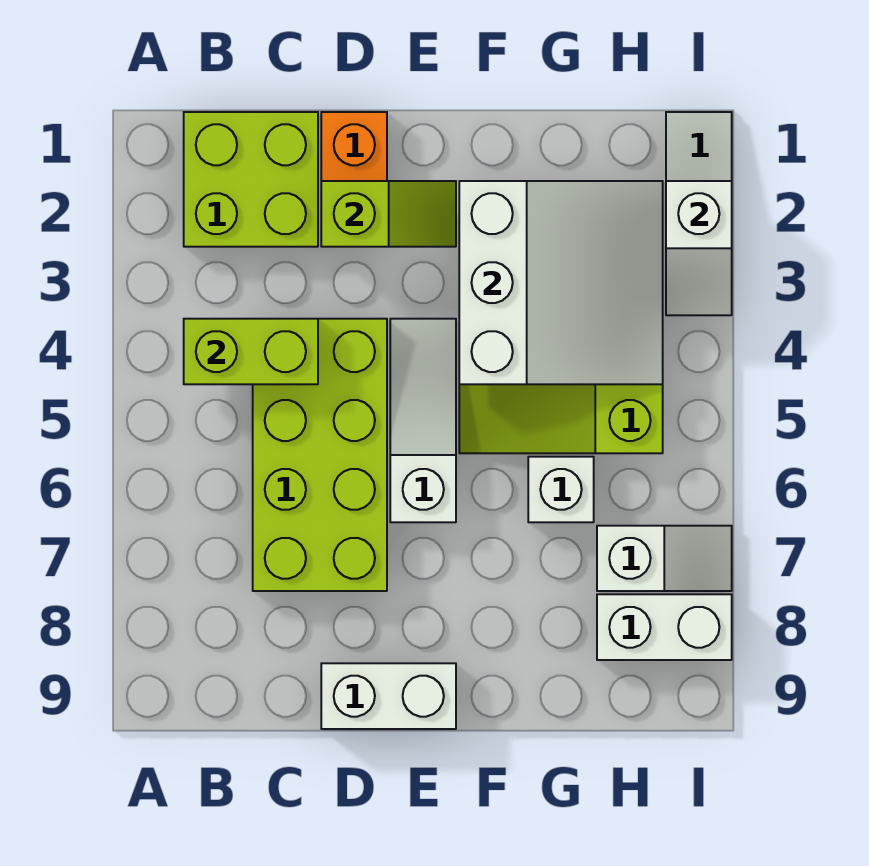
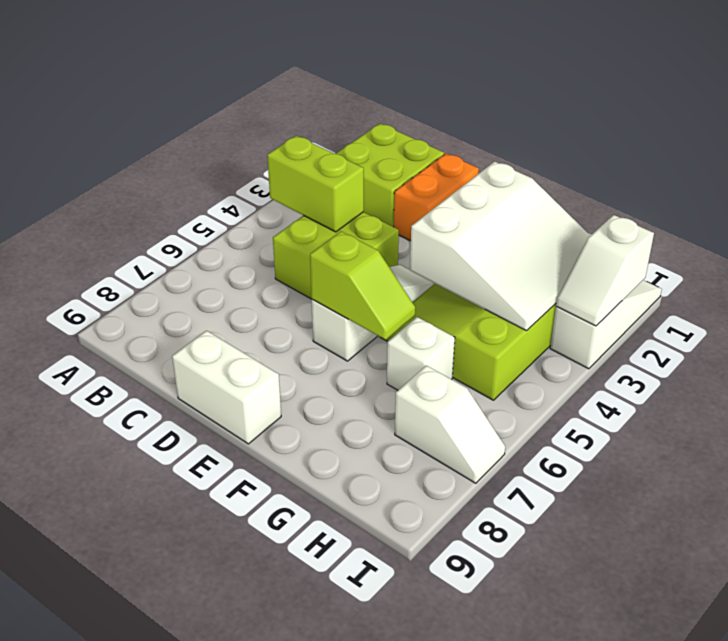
lime brick C4:D7 level 1 -> lime brick C4:D5 level 1
lime slope D2:E2 level 2 top D -> lime slope E6:F6 level 2 top E
white brick H8:I8 level 1 -> none

